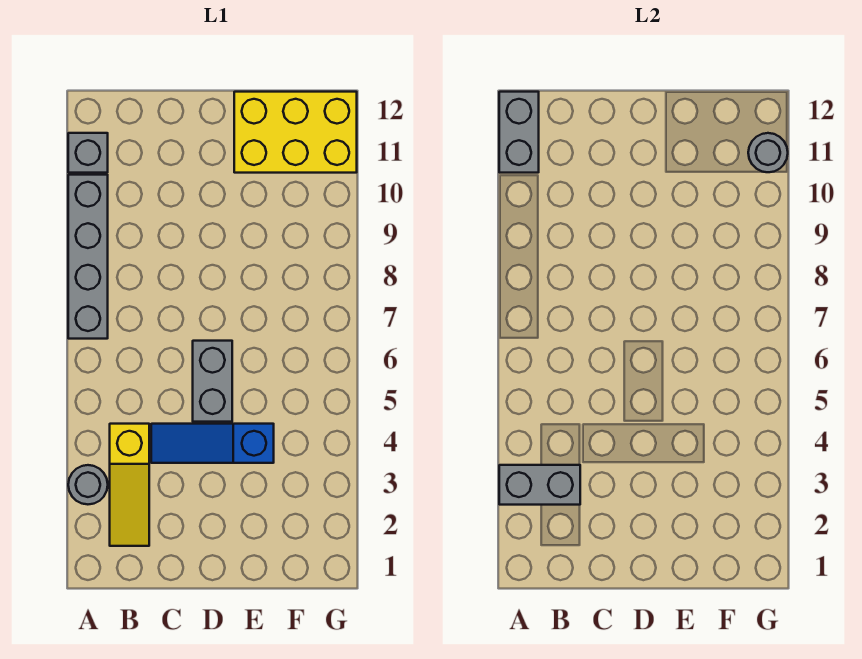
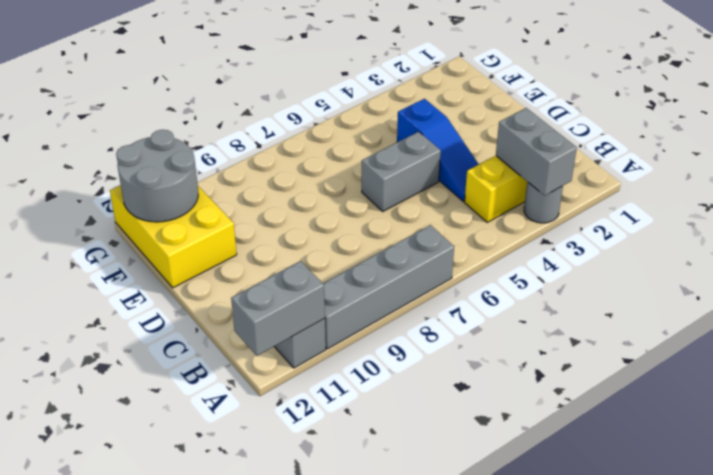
grey round brick G11 level 2 -> grey round brick F11:G12 level 2

